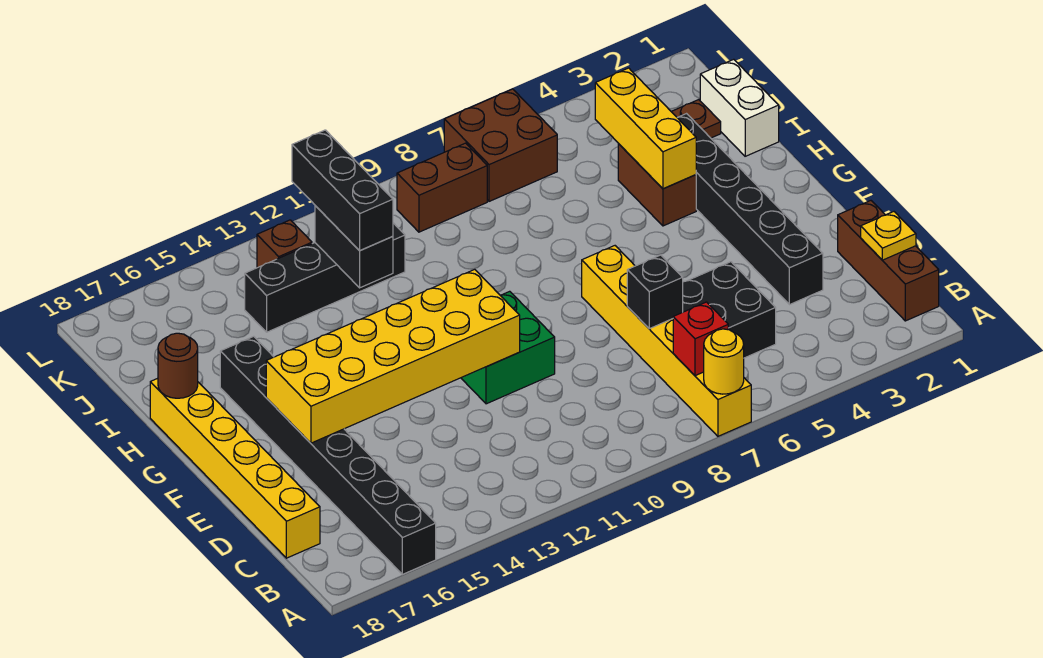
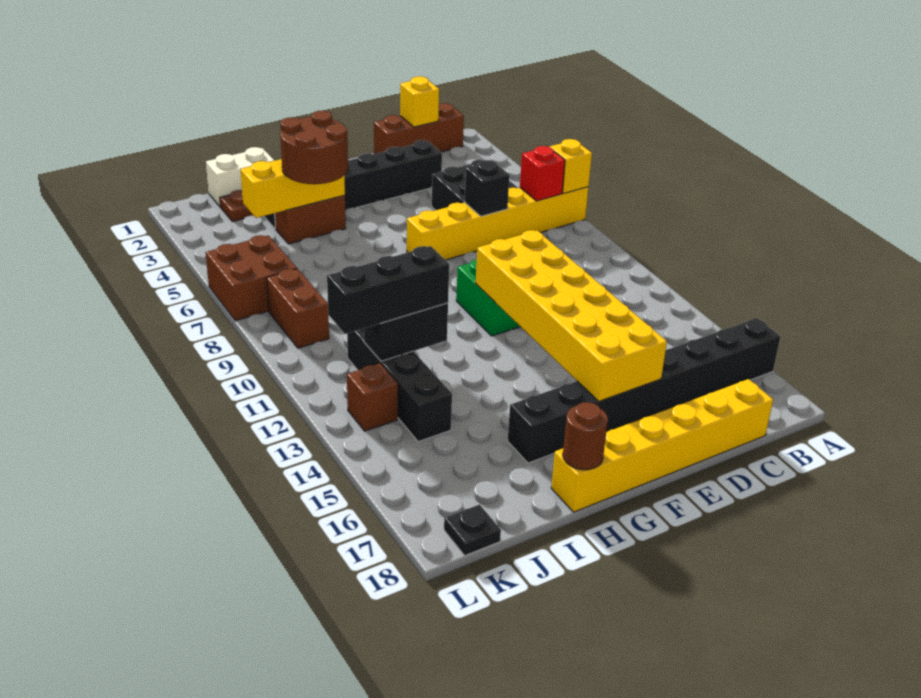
yellow round brick A7 level 2 -> yellow brick A7 level 2
yellow plate C1 level 2 -> yellow brick C1 level 2
none -> brown round brick H4:I5 level 3
none -> black plate K18 level 1

